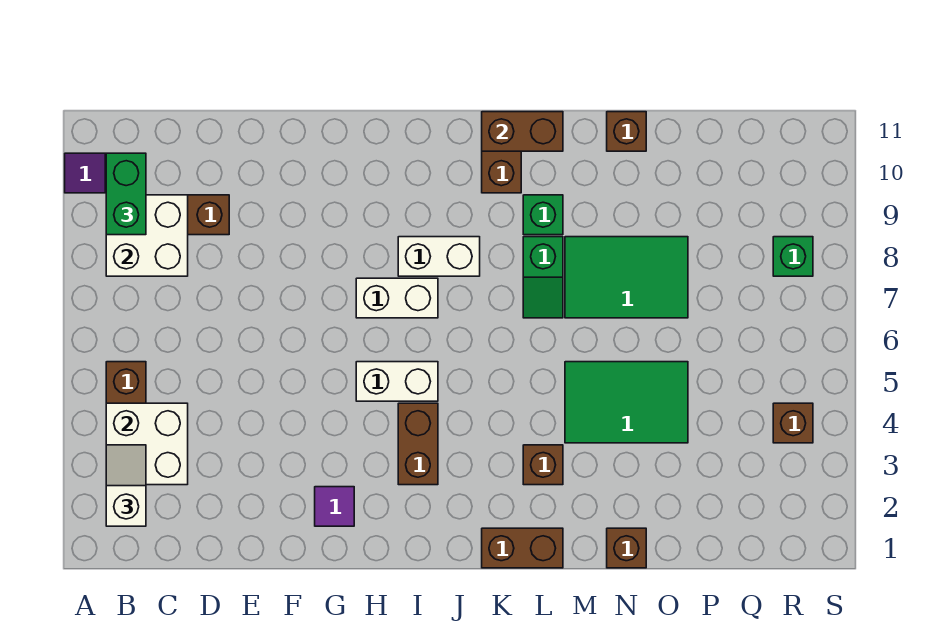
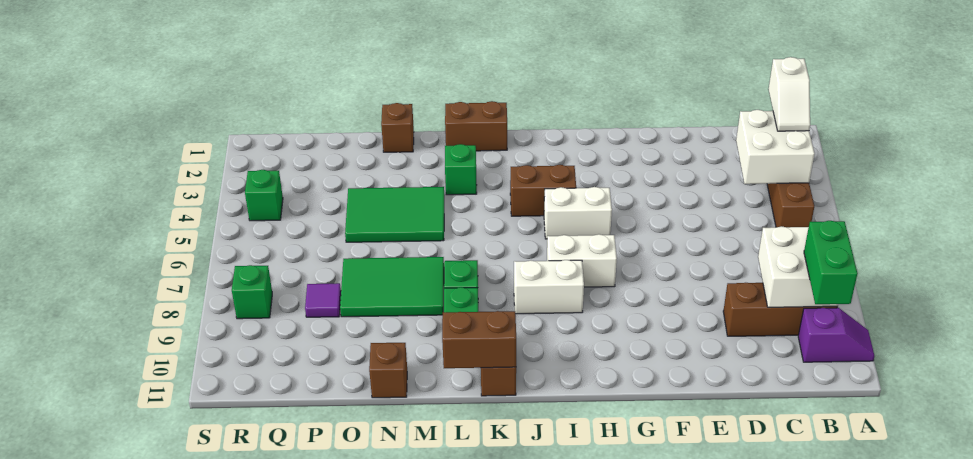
purple tile G2 level 1 -> purple tile P8 level 1
brown brick I3:I4 level 1 -> brown brick I4:J4 level 1
brown brick L3 level 1 -> green brick L3 level 1
brown brick R4 level 1 -> green brick R4 level 1

